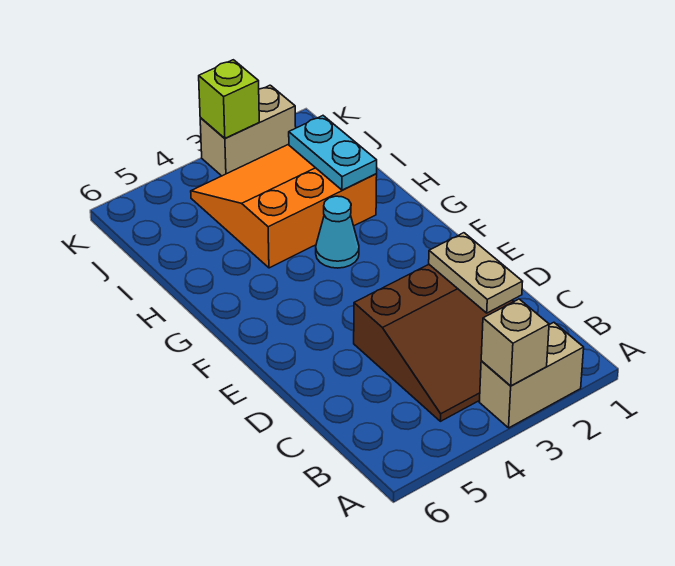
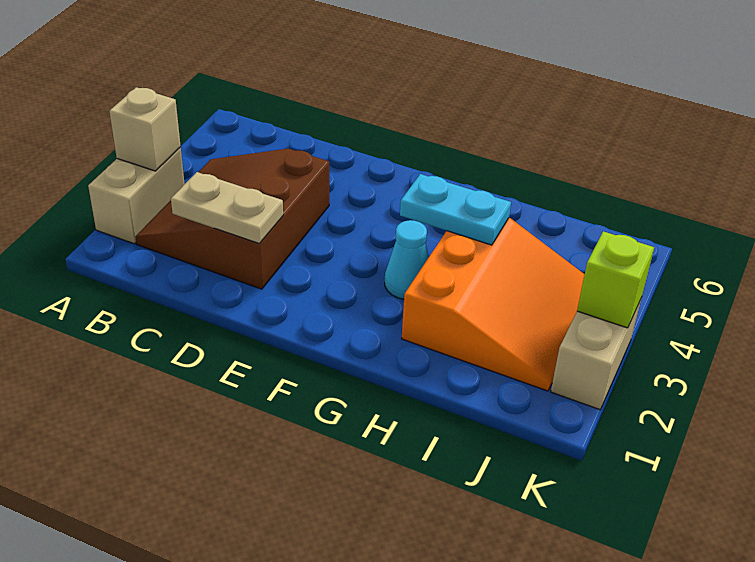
cyan plate H2:I2 level 2 -> cyan plate G4:H4 level 2

